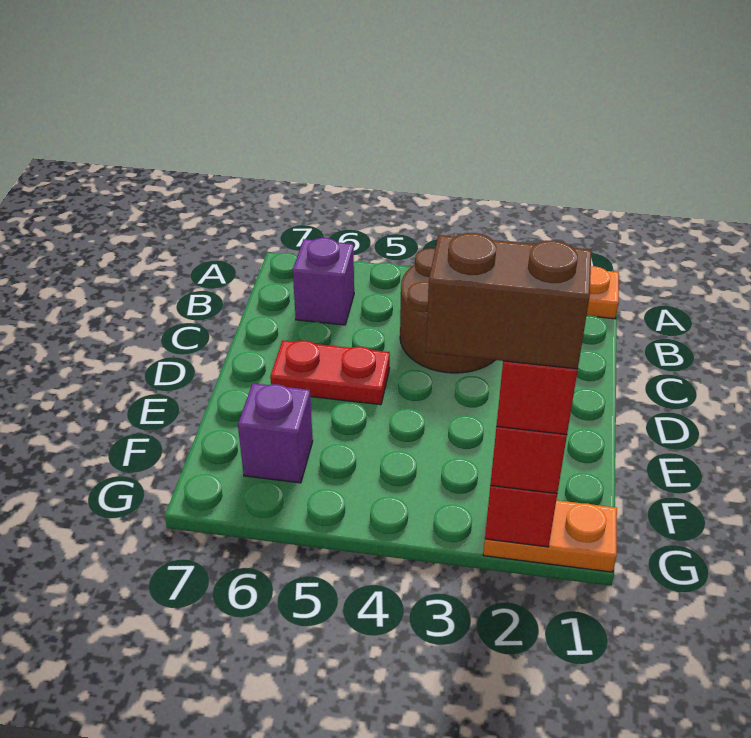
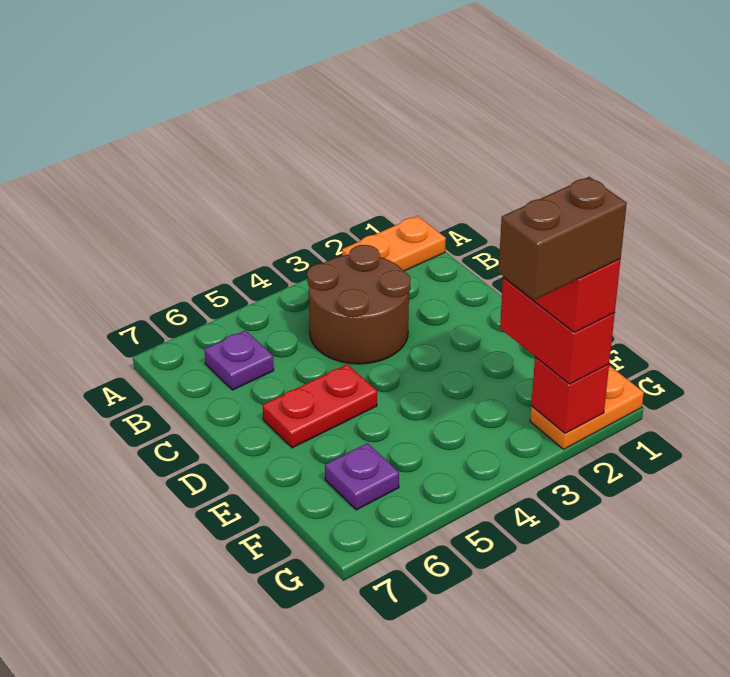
purple brick B6 level 1 -> purple plate B6 level 1
purple brick F6 level 1 -> purple plate F6 level 1

